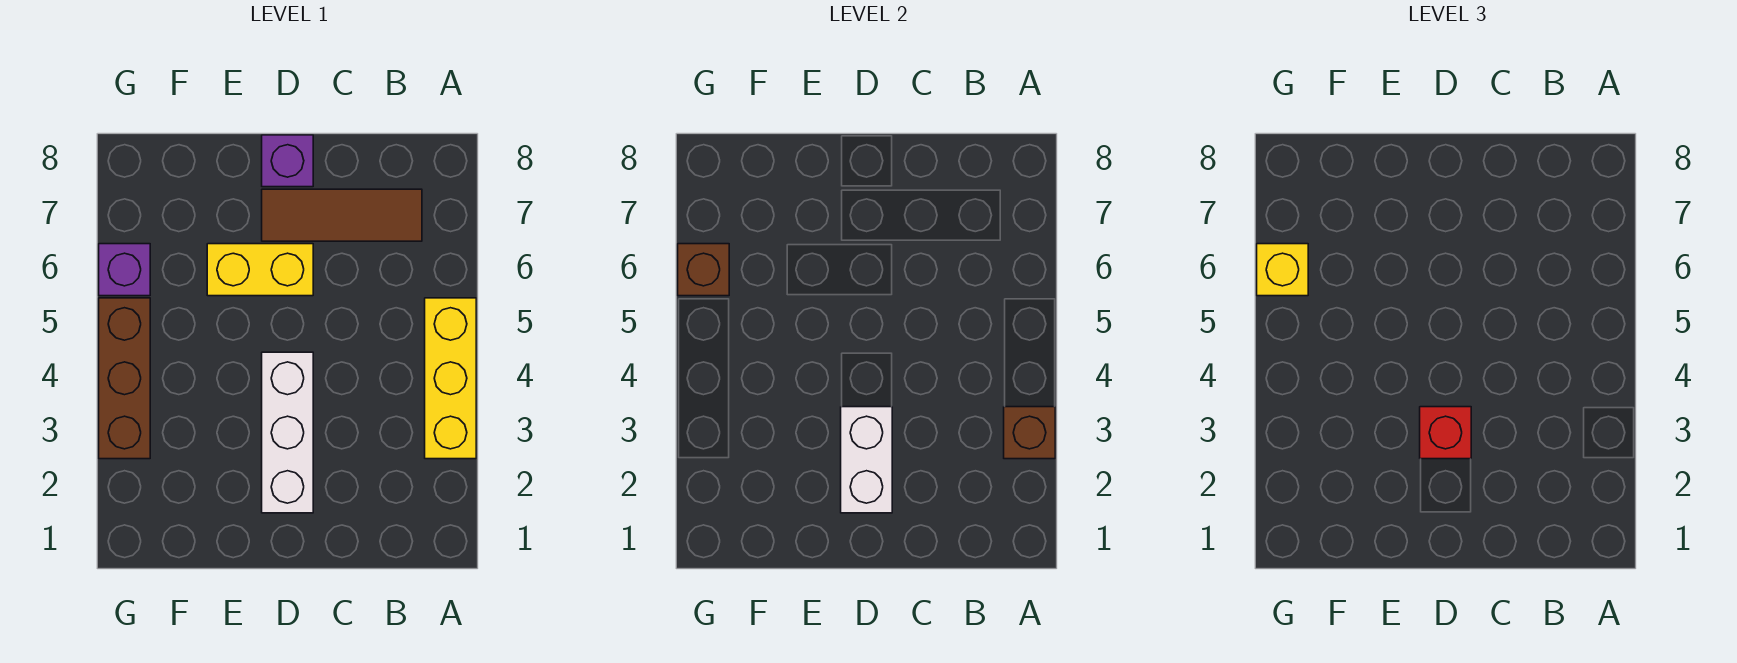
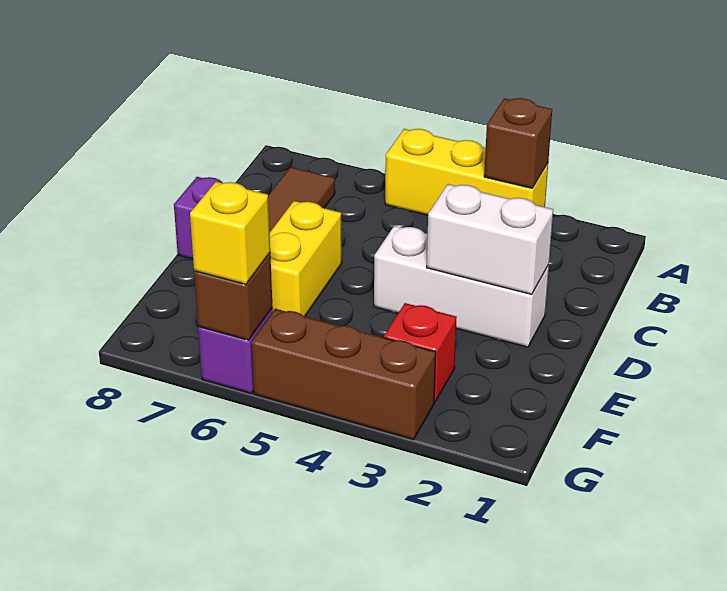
red brick D3 level 3 -> red brick F3 level 1

